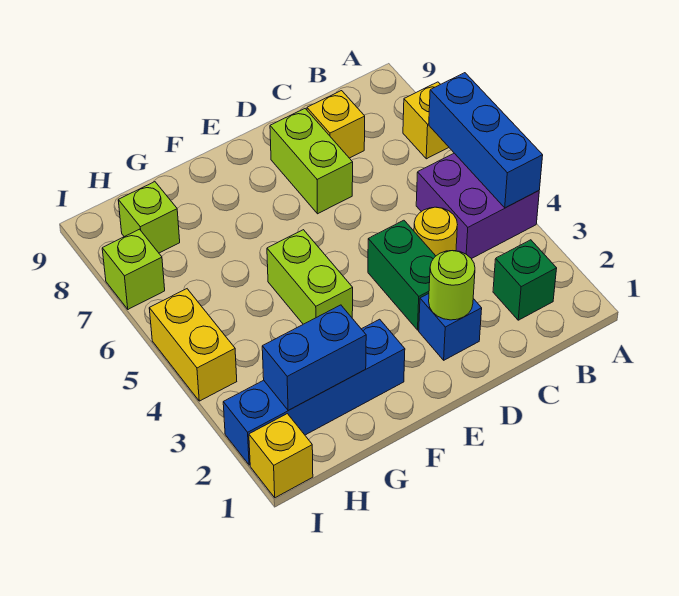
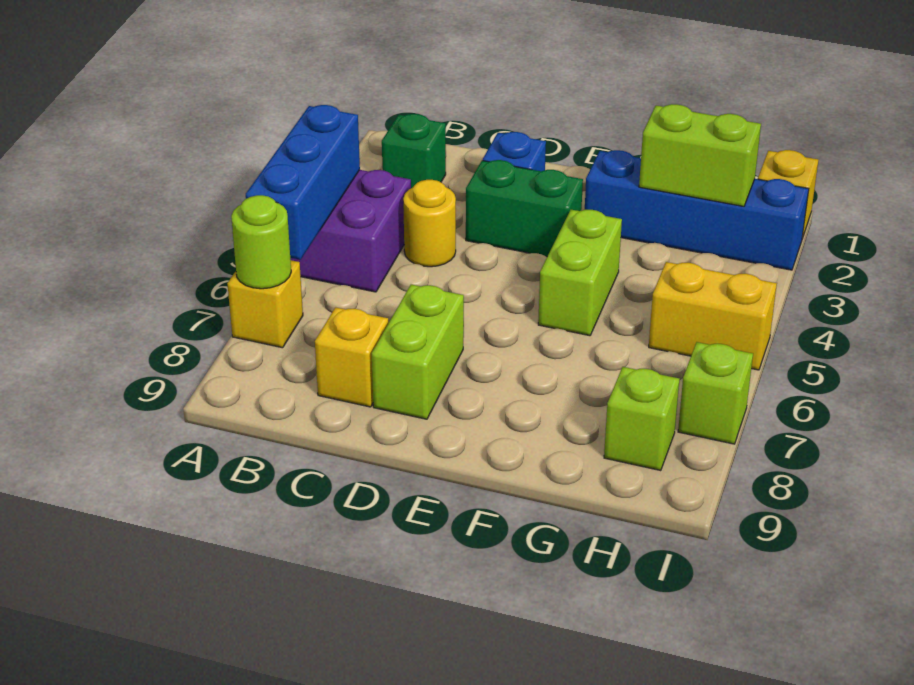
lime round brick D2 level 2 -> lime round brick A7 level 2
green brick D3:D4 level 1 -> green brick D3:E3 level 1
blue brick G2:H2 level 2 -> lime brick G2:H2 level 2
yellow brick I4:I5 level 1 -> yellow brick H5:I5 level 1

